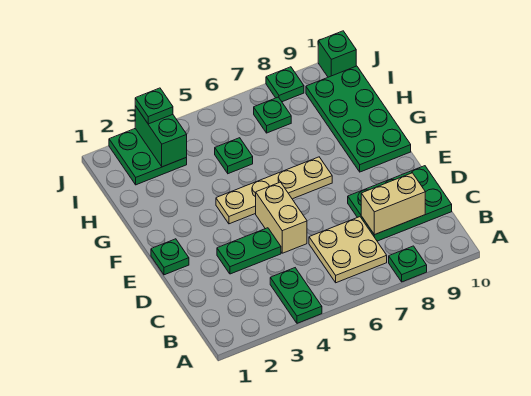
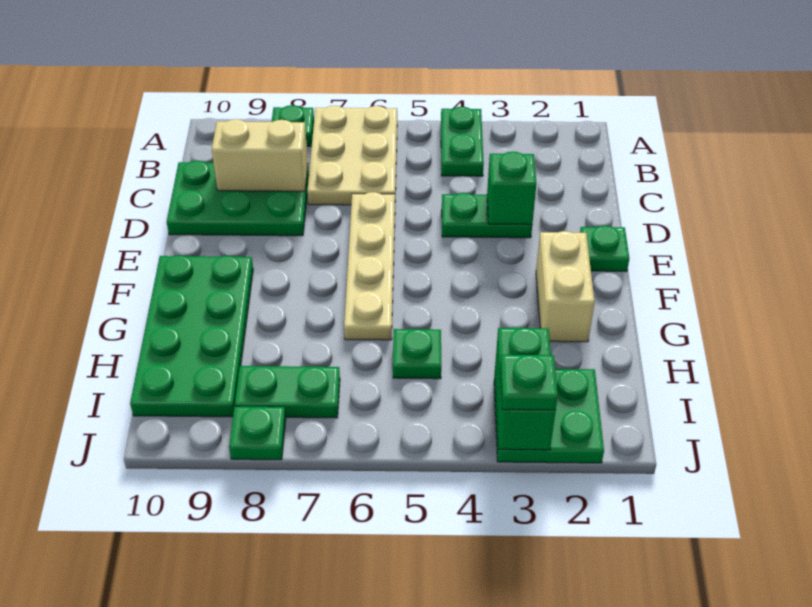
tan plate B6:C7 level 1 -> tan plate A6:C7 level 1
tan brick D5:E5 level 1 -> tan brick F2:G2 level 1
tan plate F4:F7 level 1 -> tan plate D6:G6 level 1
green plate I7 level 1 -> green plate I7:I8 level 1
green brick J10 level 1 -> green brick D3 level 2

